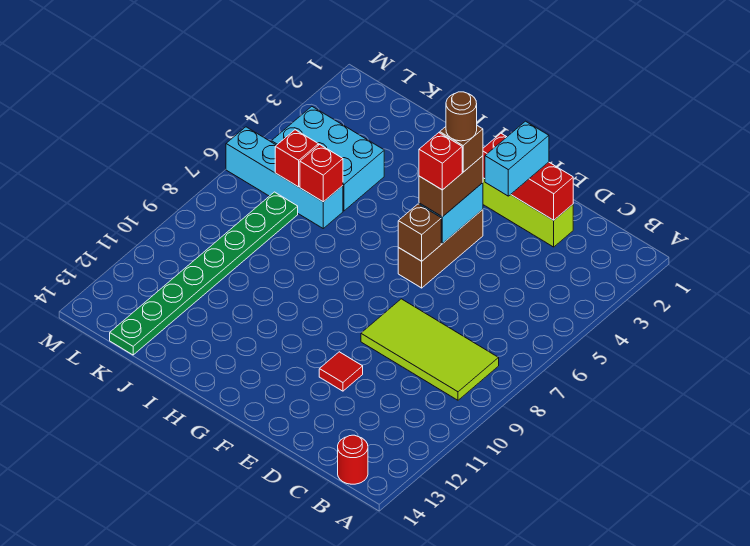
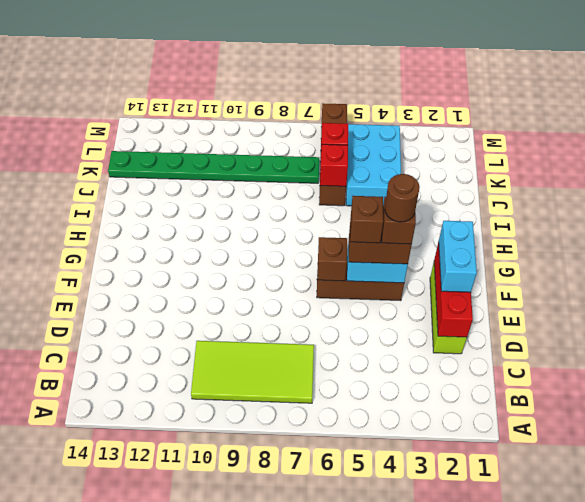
lime tile B8:E9 level 1 -> lime tile B7:C10 level 1
red round brick B14 level 1 -> none
cyan brick E2:E3 level 3 -> cyan brick E2:F2 level 3
red tile E11 level 1 -> none
red brick F5 level 4 -> brown brick F5 level 4
cyan brick J6:M6 level 1 -> brown brick J6:M6 level 1

